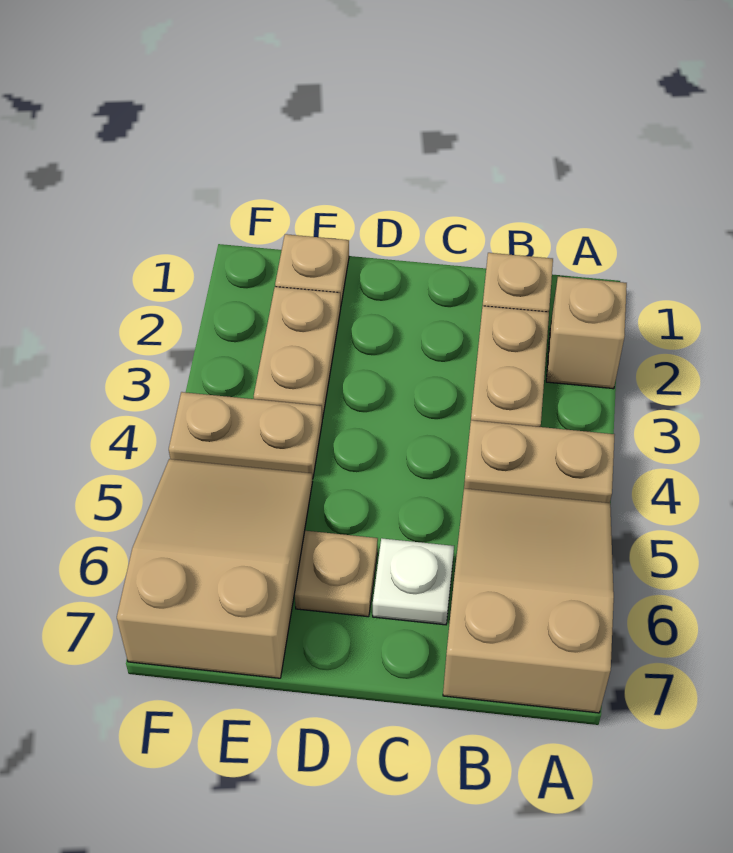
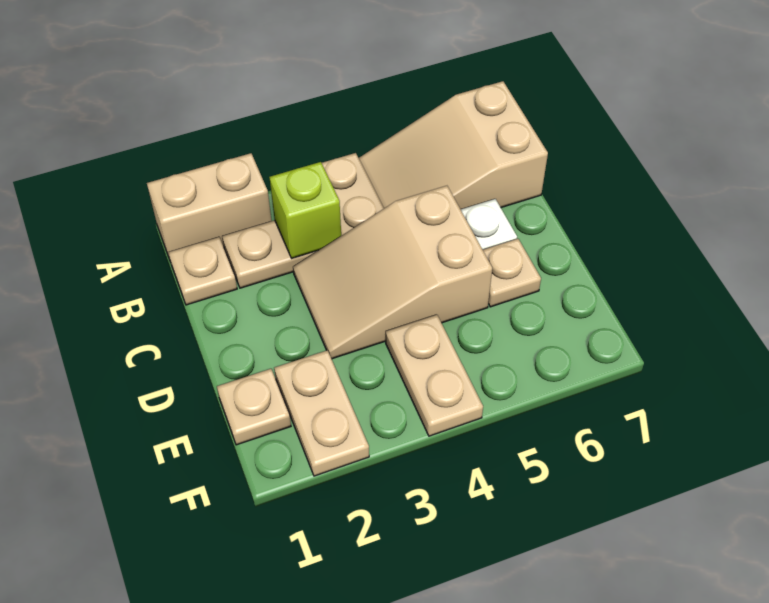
tan brick A2 level 1 -> tan brick A1:A2 level 1
none -> lime brick B3 level 2
tan plate E2:E3 level 1 -> tan plate E2:F2 level 1
tan slope E5:F7 level 1 top 7 -> tan slope C3:D5 level 1 top 5

